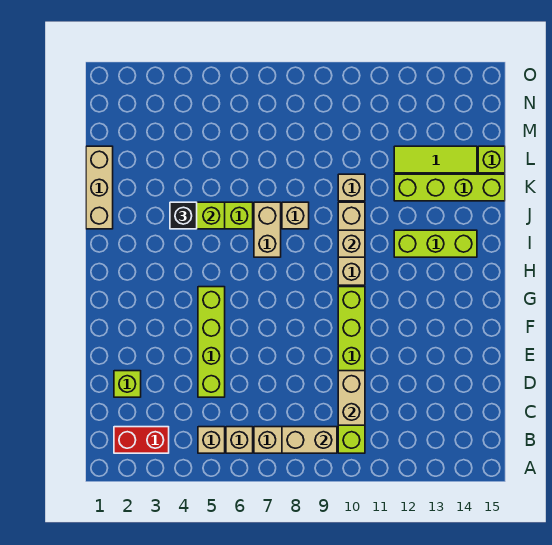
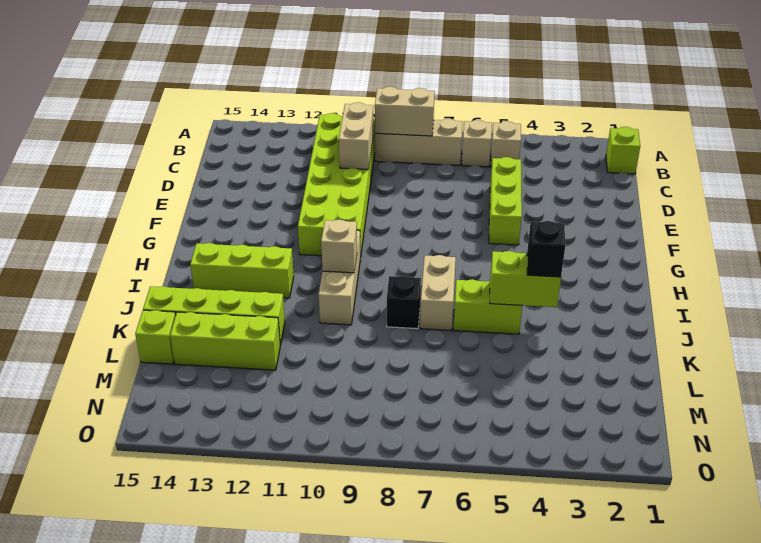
red brick B2:B3 level 1 -> none
lime brick B10:G10 level 1 -> lime brick B10:G11 level 1
lime brick D2 level 1 -> lime brick B1 level 1
lime brick D5:G5 level 1 -> lime brick D5:F5 level 1
tan brick J1:L1 level 1 -> none
tan brick J8 level 1 -> black brick J8 level 1
tan brick K10 level 1 -> none
lime tile L12:L14 level 1 -> lime brick L12:L14 level 1

